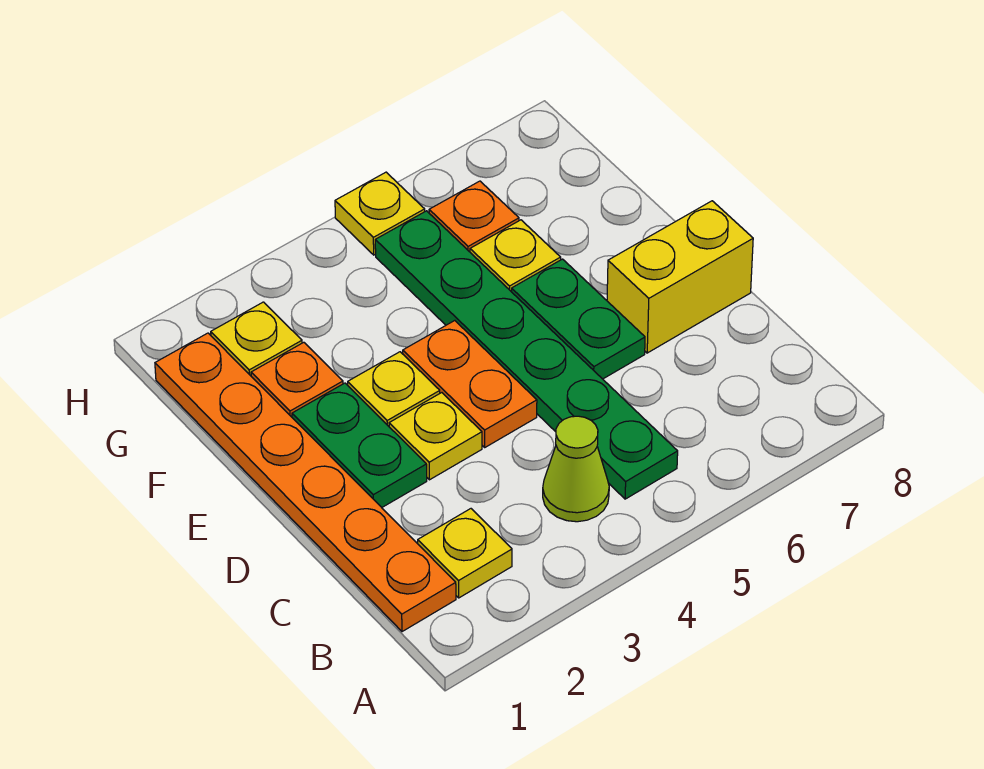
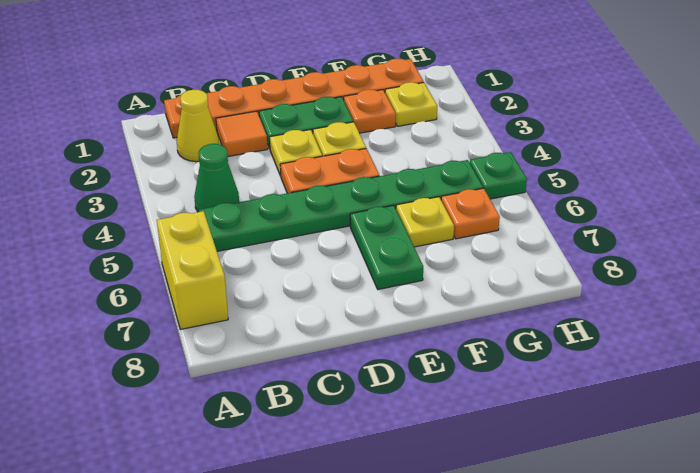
yellow plate B2 level 1 -> yellow cone B2 level 1
lime cone B4 level 1 -> green cone B4 level 1
none -> orange tile C2 level 1
green plate D6:E6 level 1 -> green plate E6:E7 level 1
yellow brick D7:D8 level 1 -> yellow brick A6:A7 level 1
yellow plate H5 level 1 -> green plate H5 level 1

